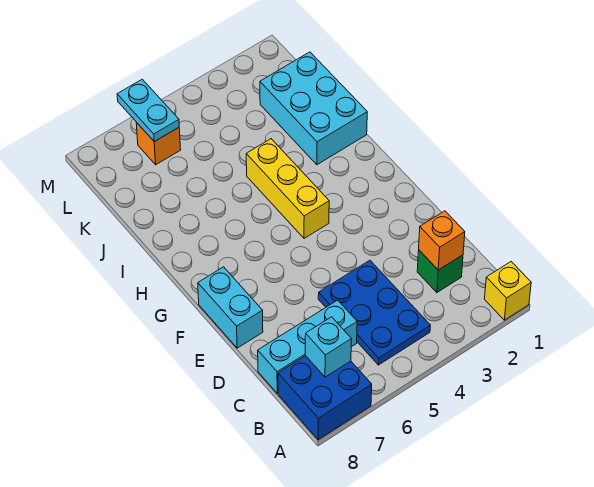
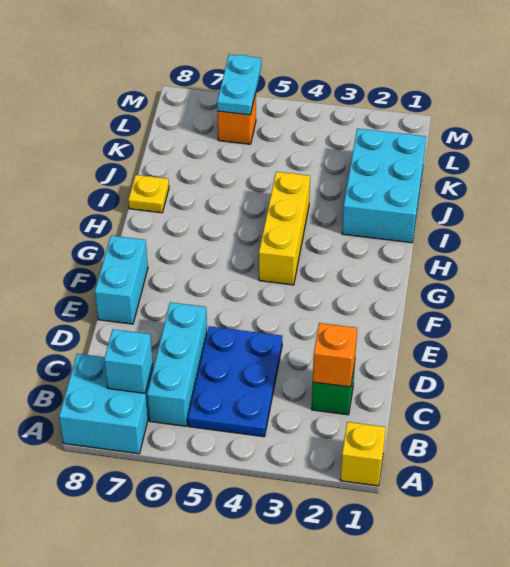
blue brick A7:B8 level 1 -> cyan brick A7:B8 level 1
cyan brick C6:C8 level 1 -> cyan brick B6:D6 level 1
none -> yellow plate I8 level 1

